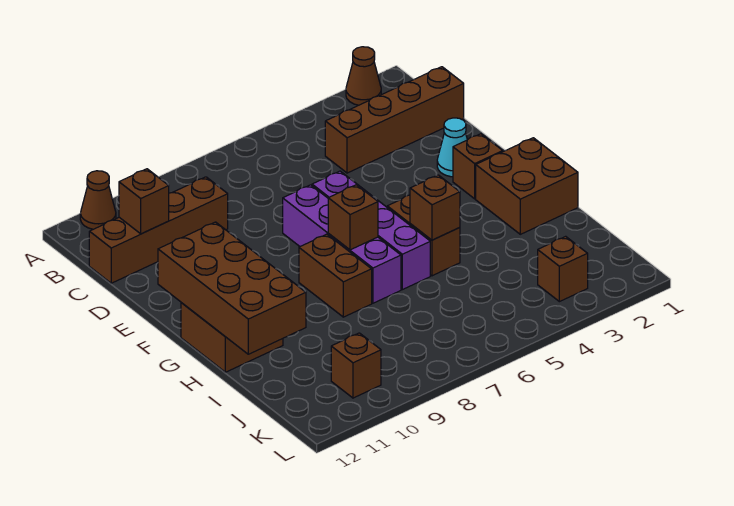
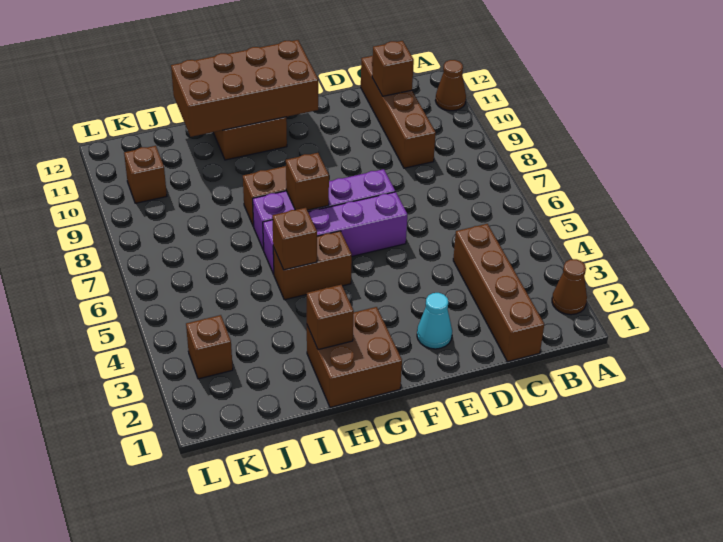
brown brick F2 level 1 -> brown brick H2 level 2

